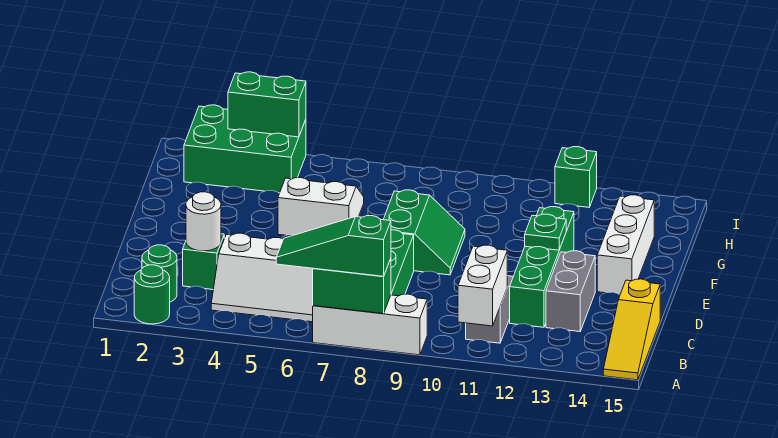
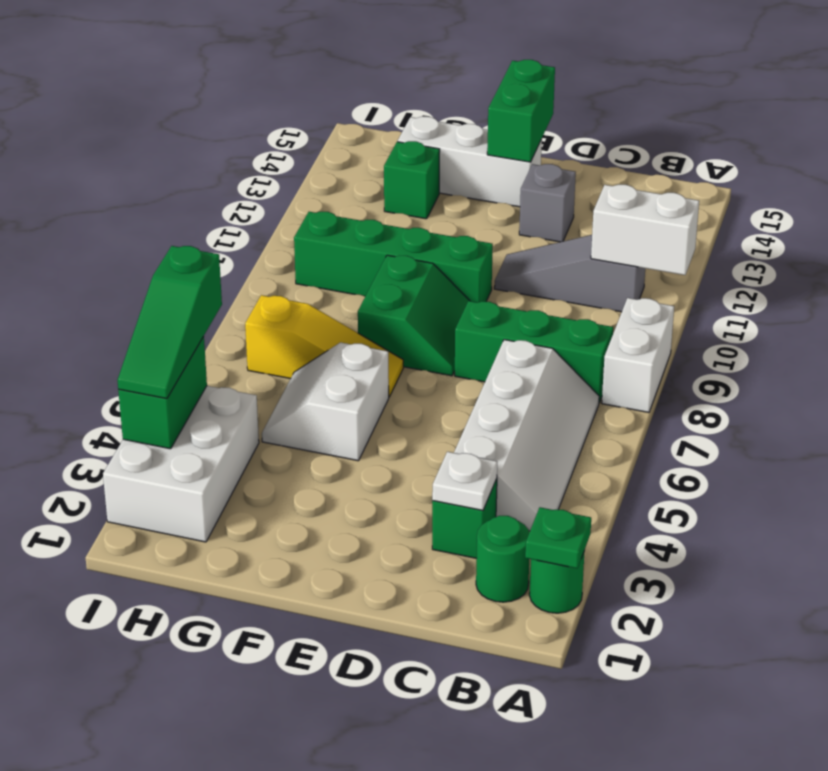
green slope A6:A8 level 3 top 8 -> green slope I3:I5 level 3 top 5
white brick A7:A9 level 1 -> white brick A8:A9 level 1
green brick A7:A8 level 2 -> green brick E14:E15 level 2
yellow slope A15:C15 level 1 top C -> yellow slope F7:H7 level 1 top H
white round brick C3 level 2 -> white plate C3 level 2
green brick C12:F12 level 1 -> green brick E10:H10 level 1
grey brick C13:D13 level 1 -> grey brick D13 level 1
green slope E8:F9 level 1 top 8 -> green slope E8:F9 level 1 top F
green plate E12 level 2 -> green plate A2 level 2
green brick H2:I4 level 1 -> white brick H2:I4 level 1
green brick I12 level 1 -> green brick G13 level 1

